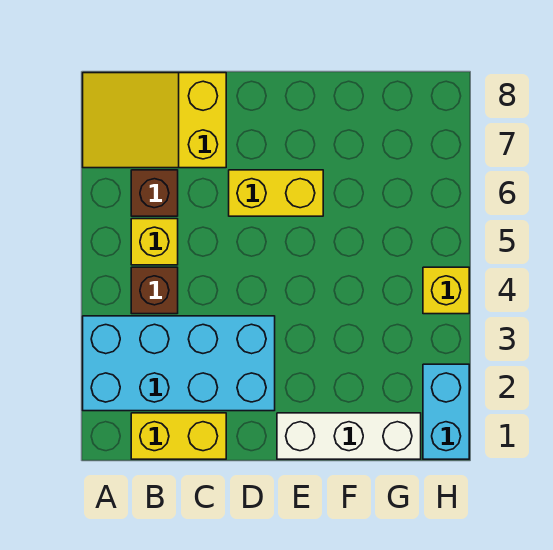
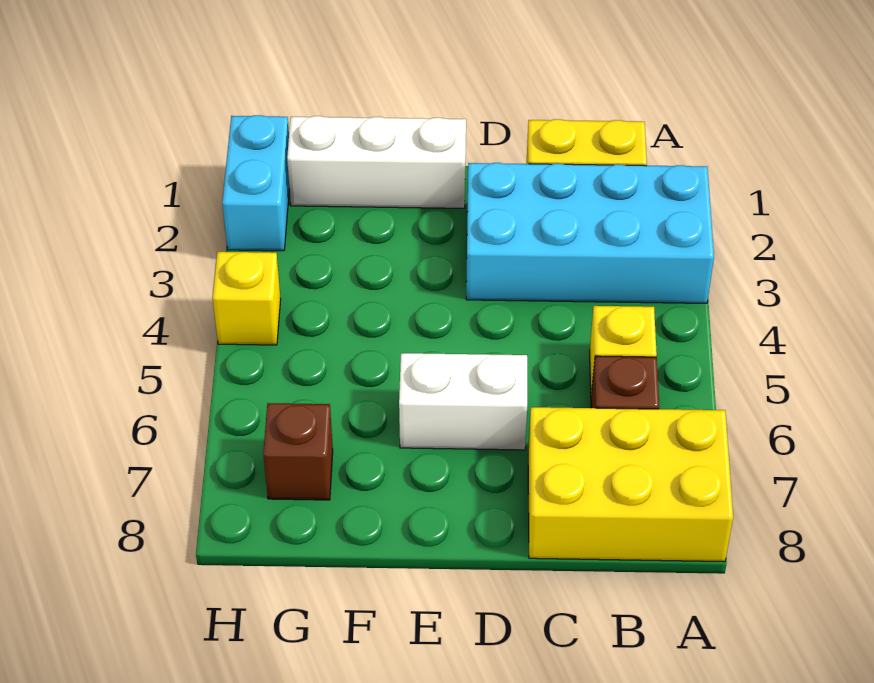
yellow slope A7:C8 level 1 top C -> yellow brick A7:C8 level 1
brown brick B4 level 1 -> brown brick G7 level 1
yellow brick D6:E6 level 1 -> white brick D6:E6 level 1

